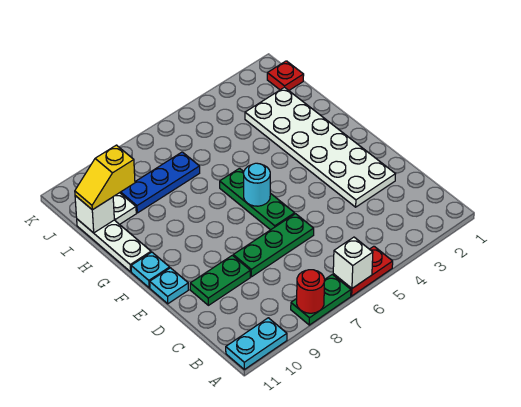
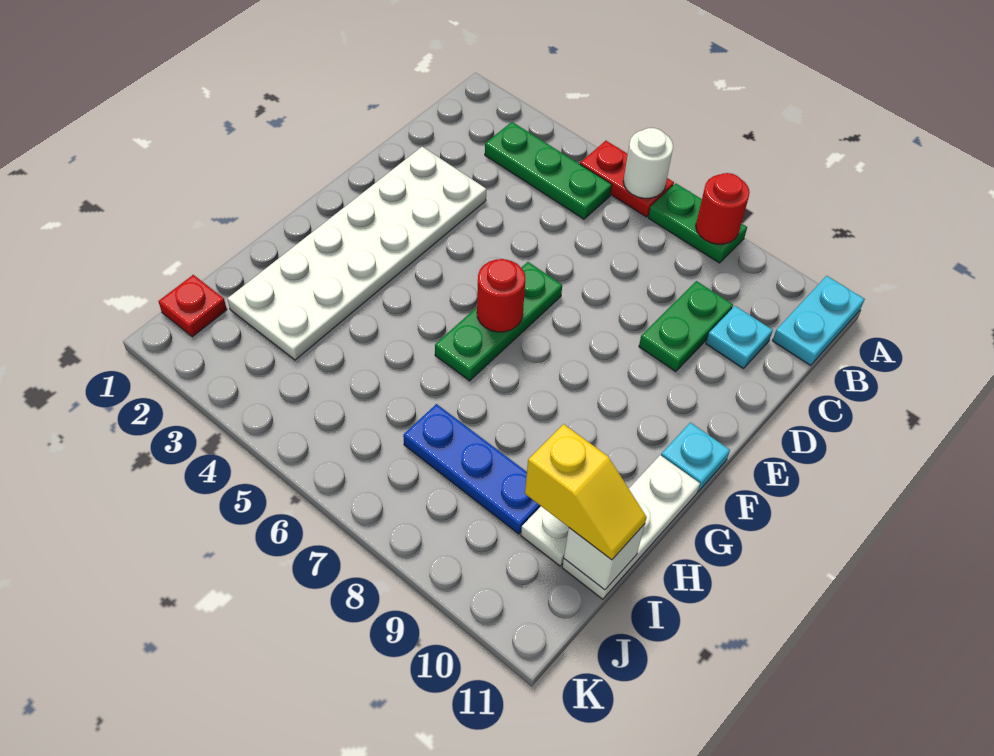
white brick A6 level 2 -> white round brick A6 level 2
cyan plate A10:A11 level 1 -> cyan plate A11:B11 level 1
green plate D6:D8 level 1 -> green plate B3:B5 level 1
green plate D9:D10 level 1 -> green plate C9:D9 level 1
cyan plate E11 level 1 -> cyan plate C10 level 1
cyan round brick F6 level 2 -> red round brick F6 level 2

